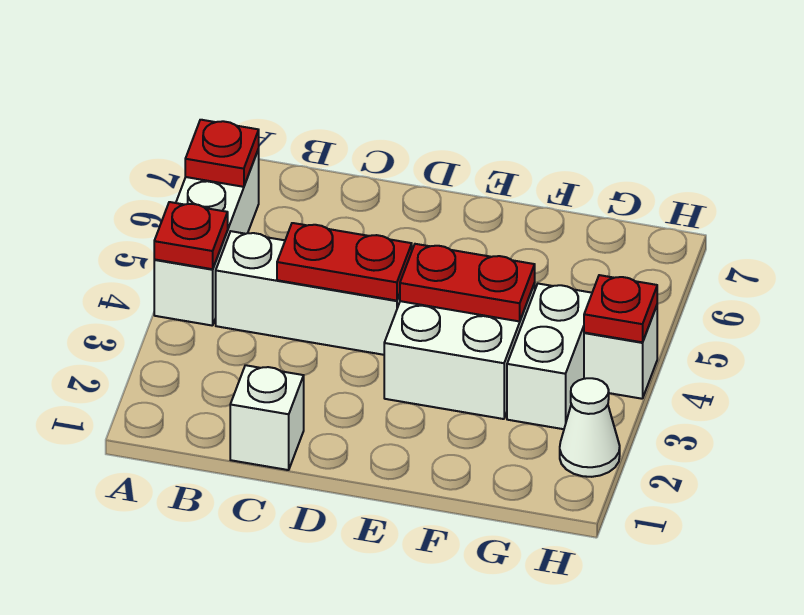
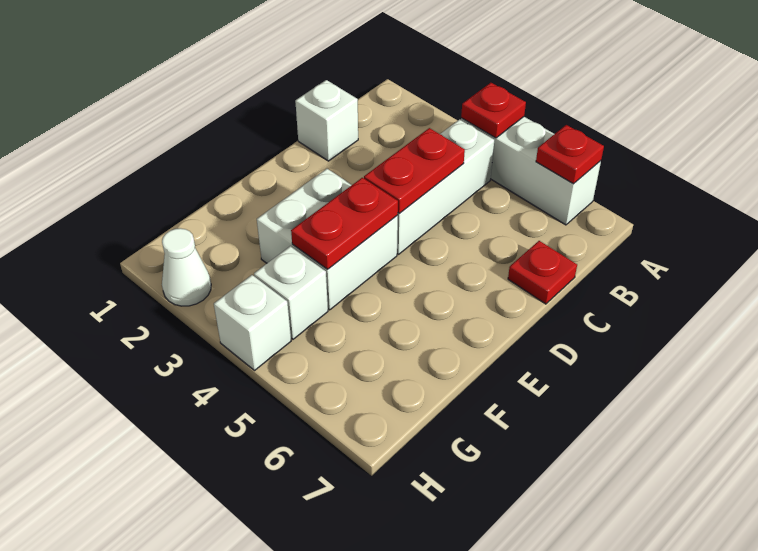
white brick G3:G4 level 1 -> white brick G4 level 1
red plate H4 level 2 -> red plate C7 level 1

